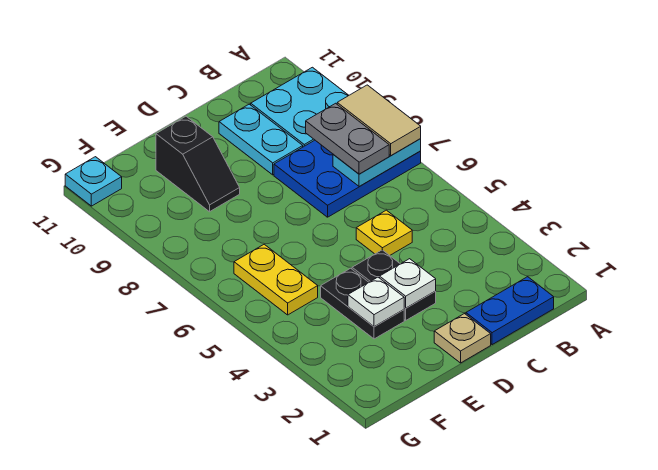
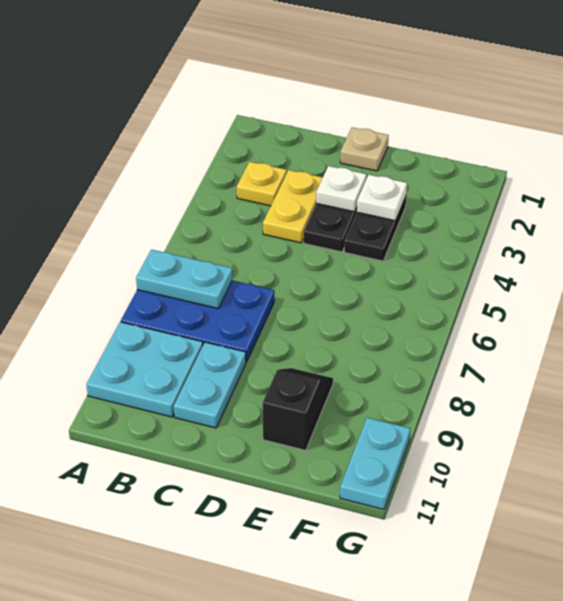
tan tile A7:A8 level 3 -> none
blue plate B1:C1 level 1 -> none
grey plate B7:B8 level 3 -> none
yellow plate C5 level 1 -> yellow plate B3 level 1
yellow plate F5:F6 level 1 -> yellow plate C3:C4 level 1
cyan plate G11 level 1 -> cyan plate G10:G11 level 1

